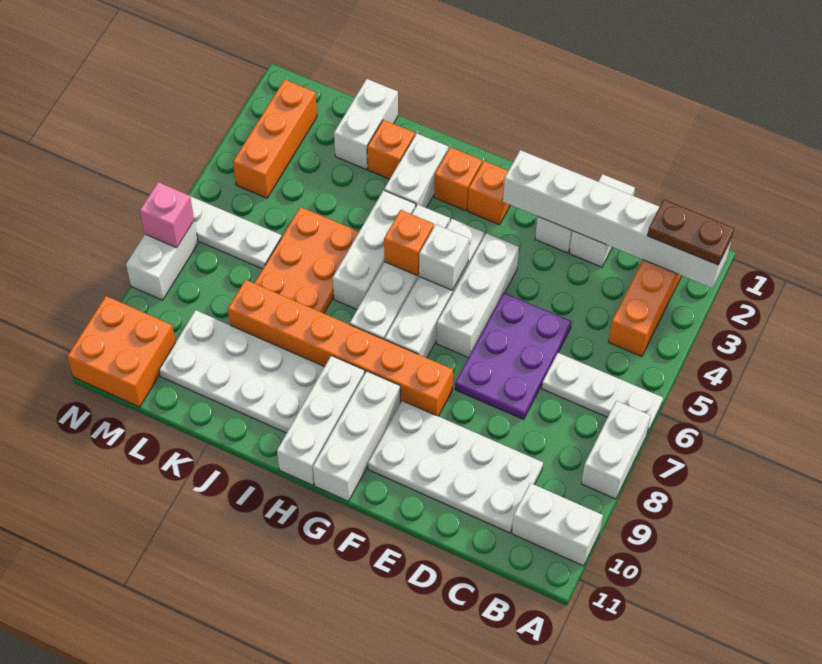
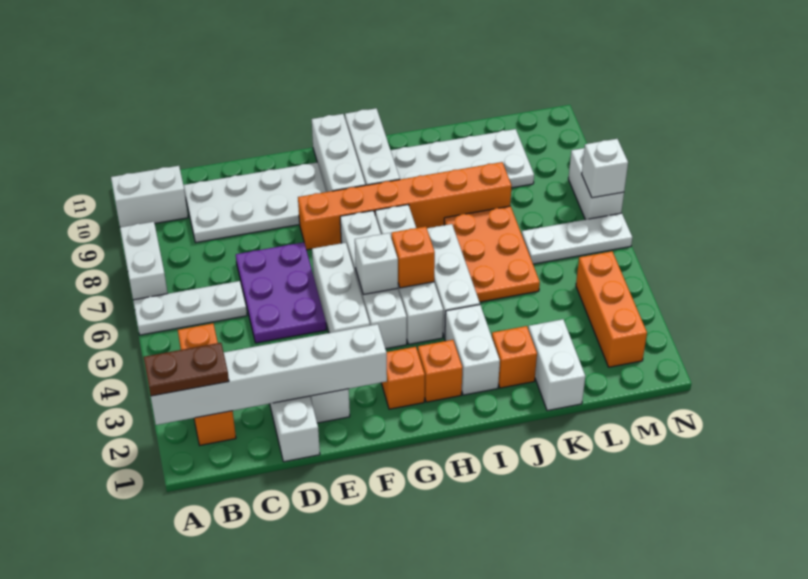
orange brick M10:N11 level 1 -> none
pink brick N7 level 2 -> white brick N7 level 2

